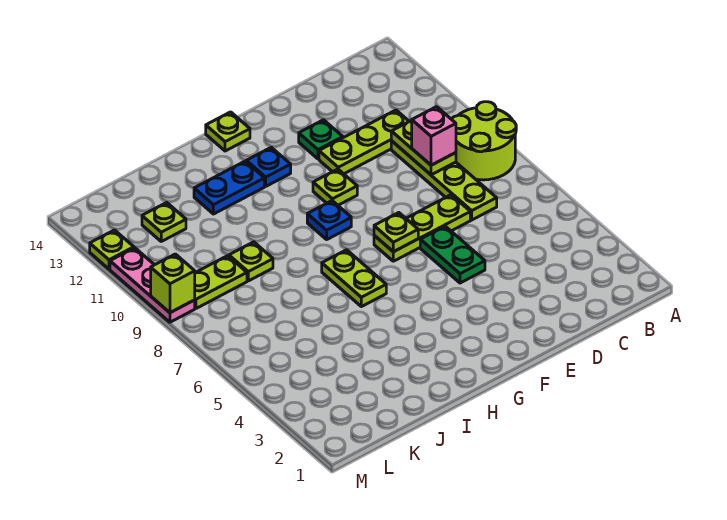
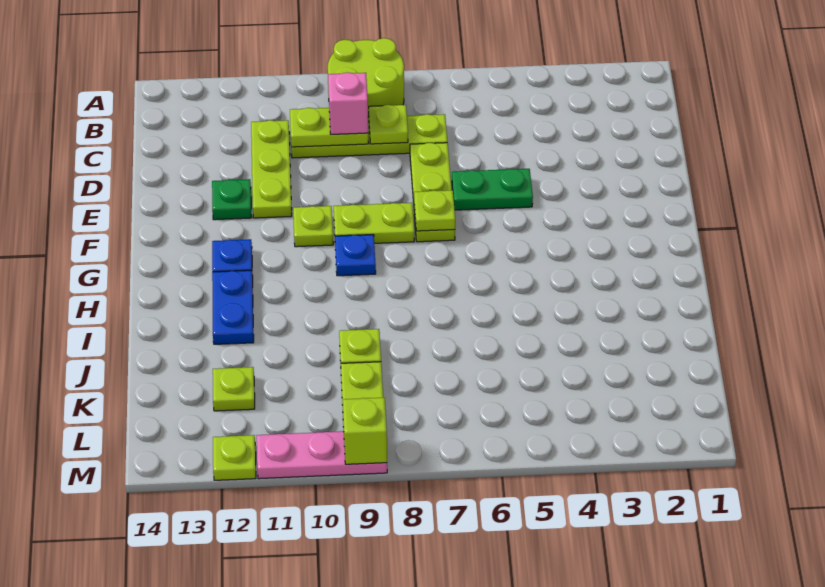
lime plate G14 level 1 -> lime plate C8 level 2
lime plate H6:H7 level 1 -> lime plate F8:F9 level 1

